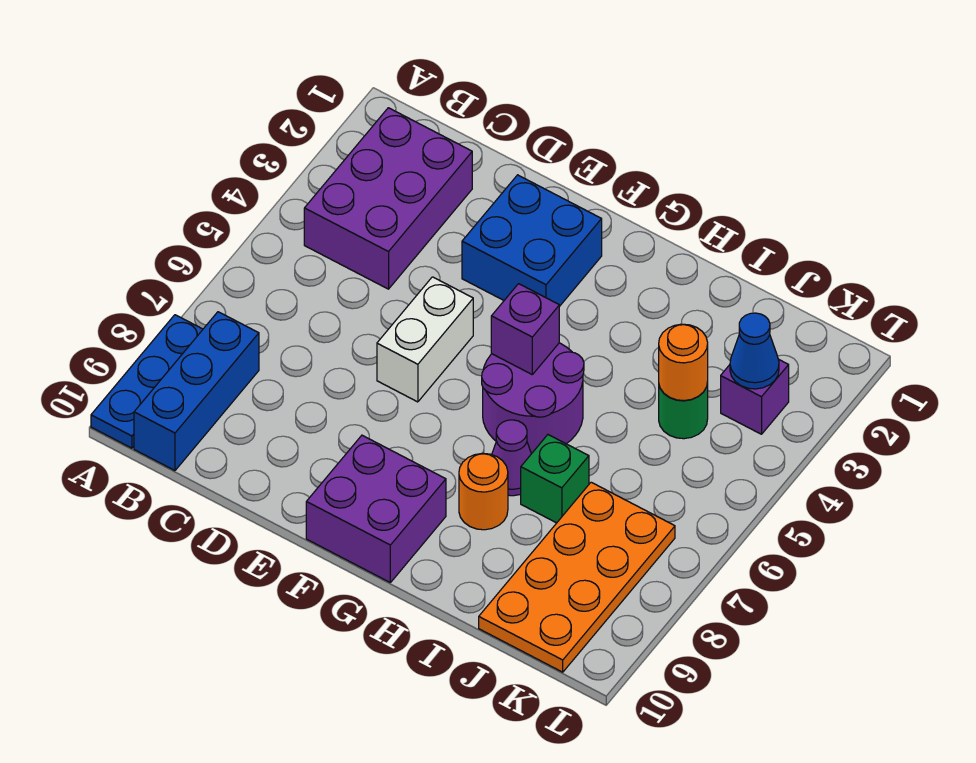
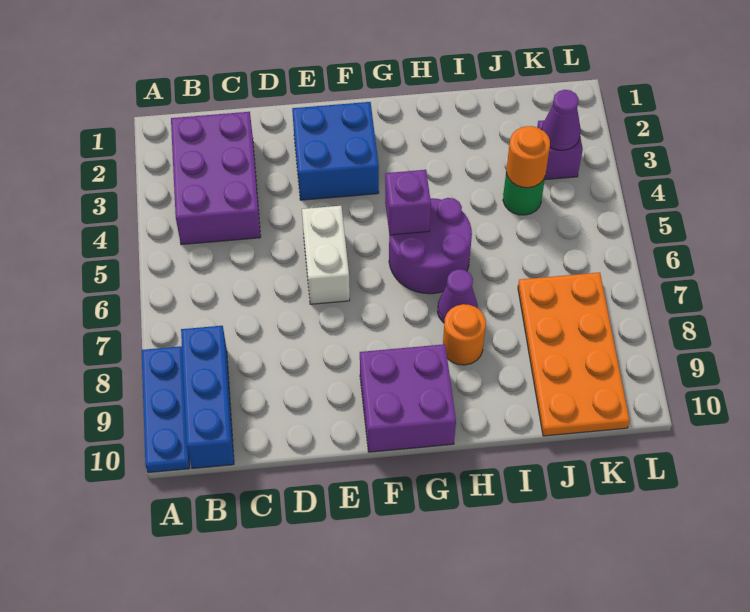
green brick I7 level 1 -> none
blue cone K3 level 2 -> purple cone K3 level 2

